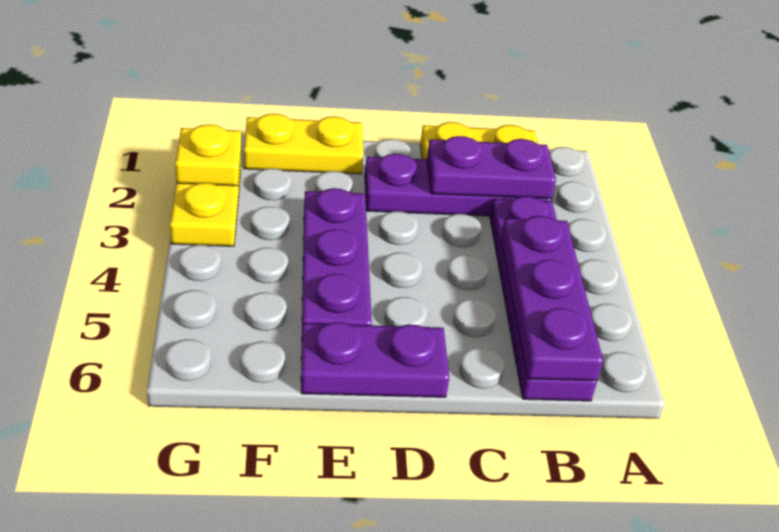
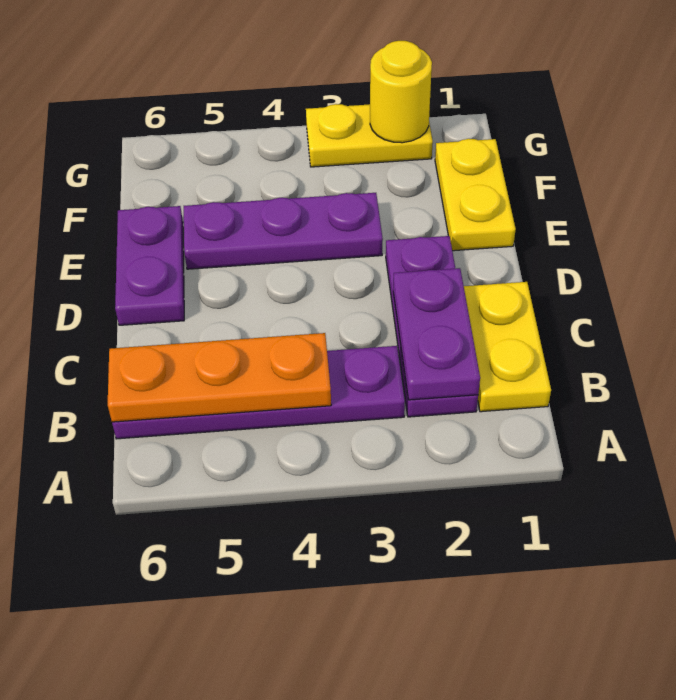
purple plate B4:B6 level 2 -> orange plate B4:B6 level 2
yellow plate G2 level 2 -> yellow round brick G2 level 2

